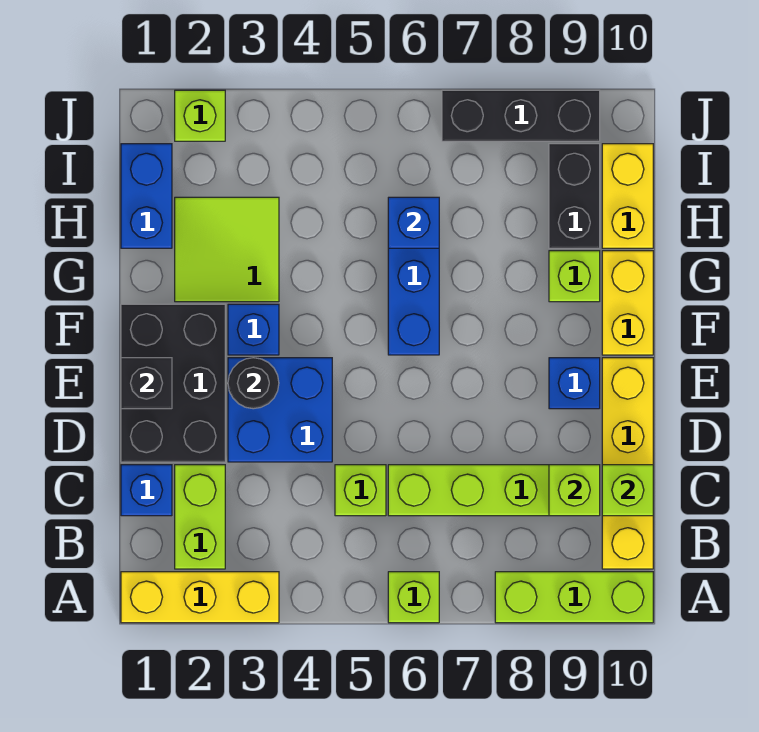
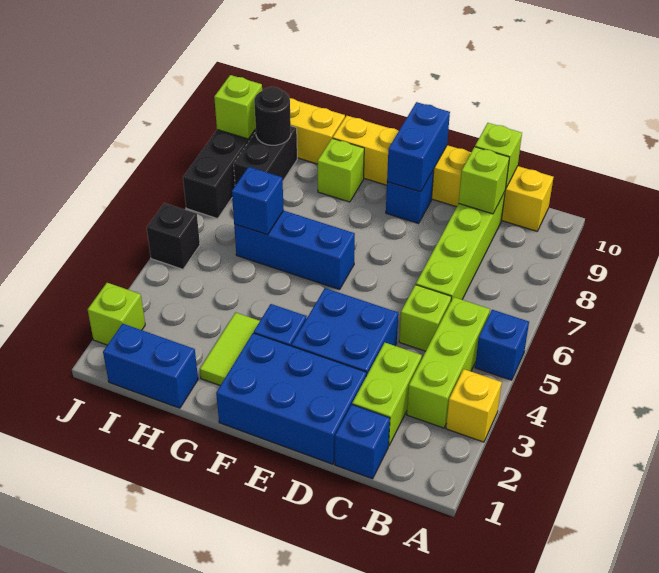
yellow brick A1:A3 level 1 -> yellow brick A3 level 1
none -> blue brick A5 level 1
lime brick A6 level 1 -> lime brick J9 level 2
lime brick A8:A10 level 1 -> lime brick B3:B5 level 1
lime brick B2:C2 level 1 -> lime brick C2:C3 level 1
black brick D1:F2 level 1 -> blue brick D1:F2 level 1
black brick E1 level 2 -> black brick J5 level 1
black round brick E3 level 2 -> black round brick I9 level 2
none -> blue brick E9:E10 level 2
lime tile G2:H3 level 1 -> lime tile G2:G3 level 1
black brick H9:I9 level 1 -> black brick I8:I9 level 1

